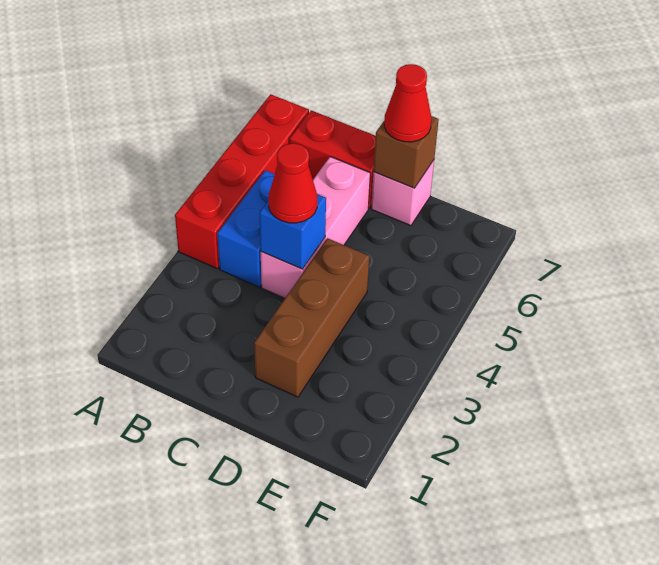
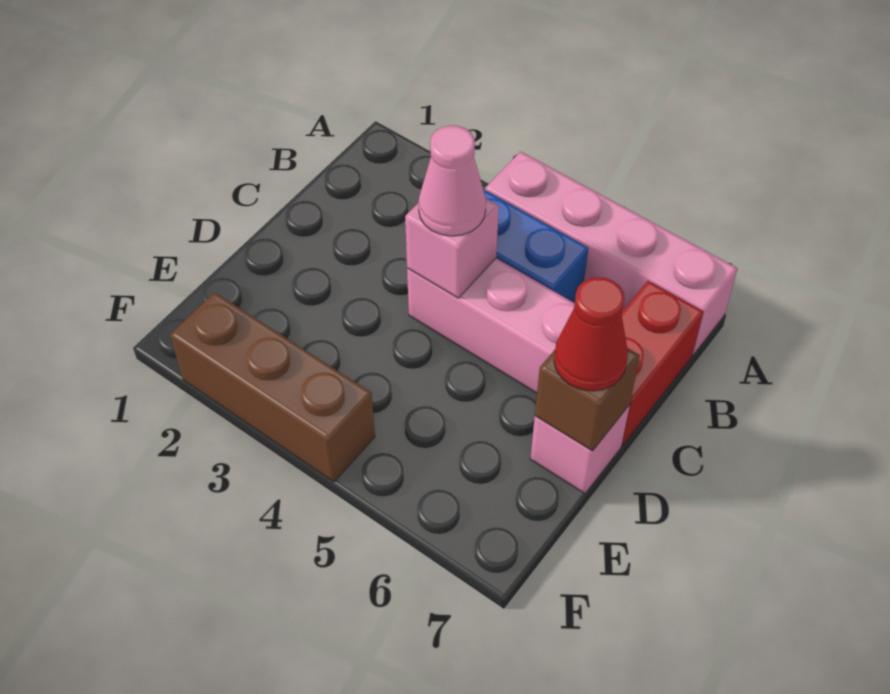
red brick A4:A7 level 1 -> pink brick A4:A7 level 1
blue brick C4 level 2 -> pink brick C4 level 2
red cone C4 level 3 -> pink cone C4 level 3
brown brick D2:D4 level 1 -> brown brick F2:F4 level 1

